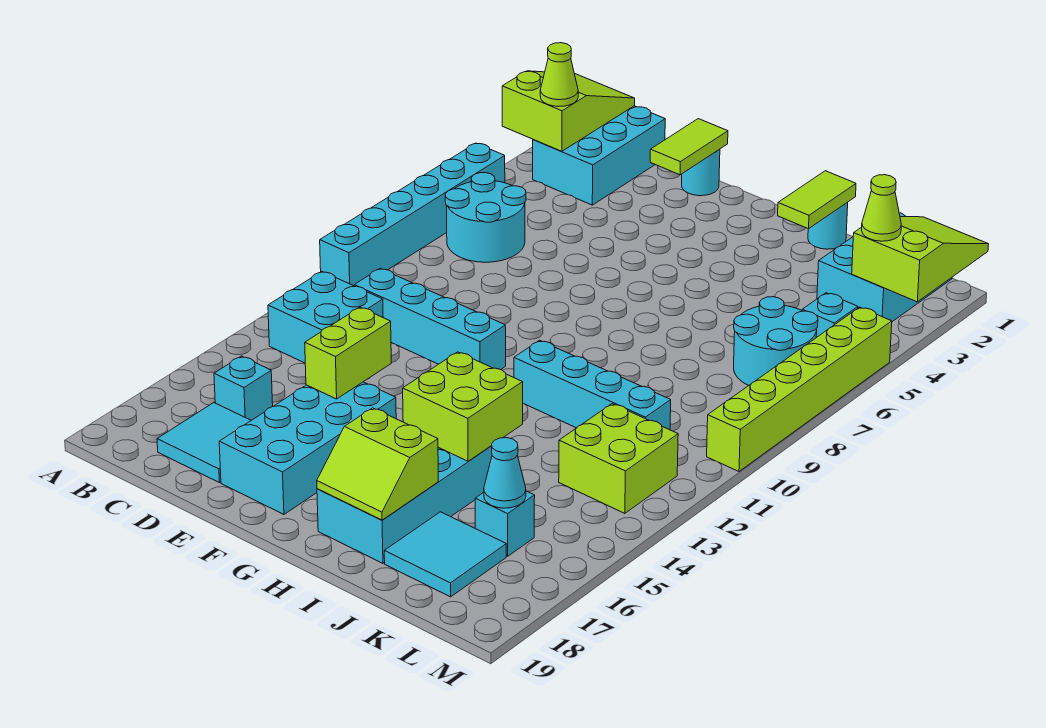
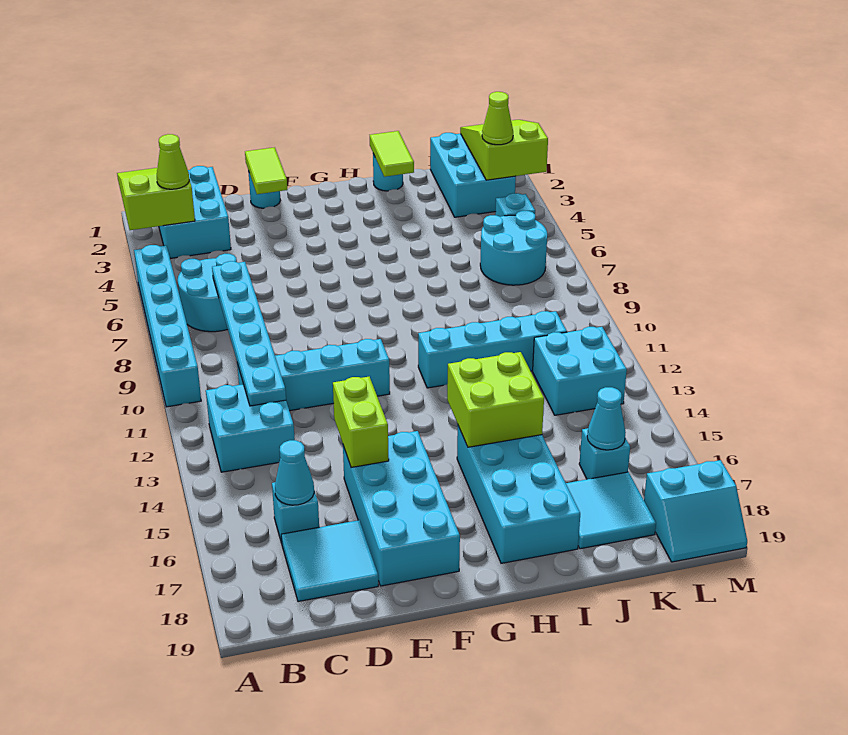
none -> cyan plate C7:C12 level 2
none -> cyan cone C16 level 2
lime slope H17:I18 level 2 top 17 -> none
lime brick K12:L13 level 1 -> cyan brick K12:L13 level 1
none -> cyan slope L18:M19 level 1 top 18
lime brick M5:M10 level 1 -> none

